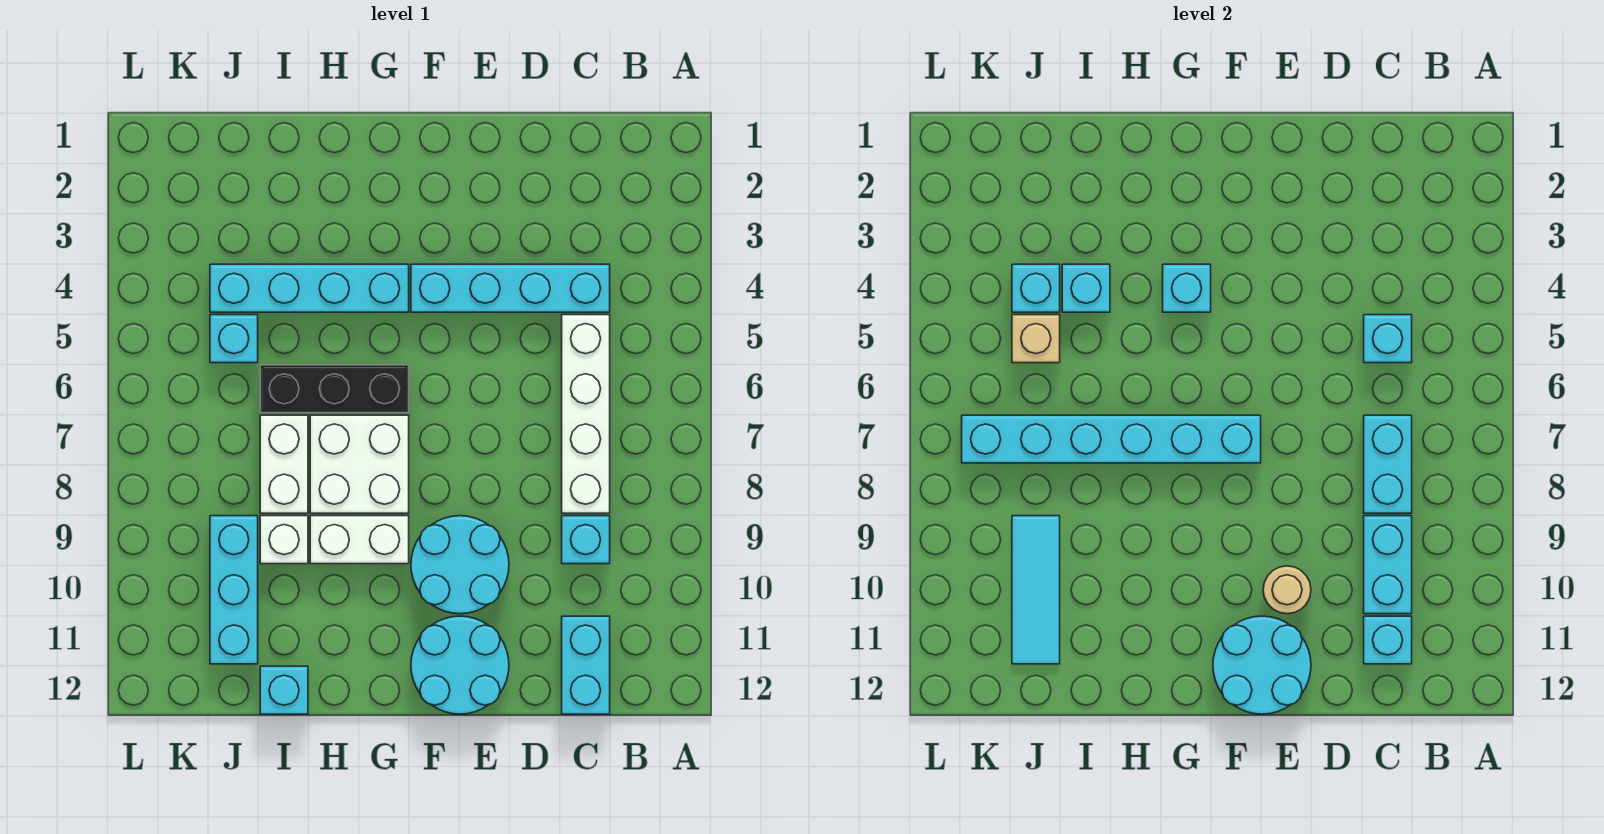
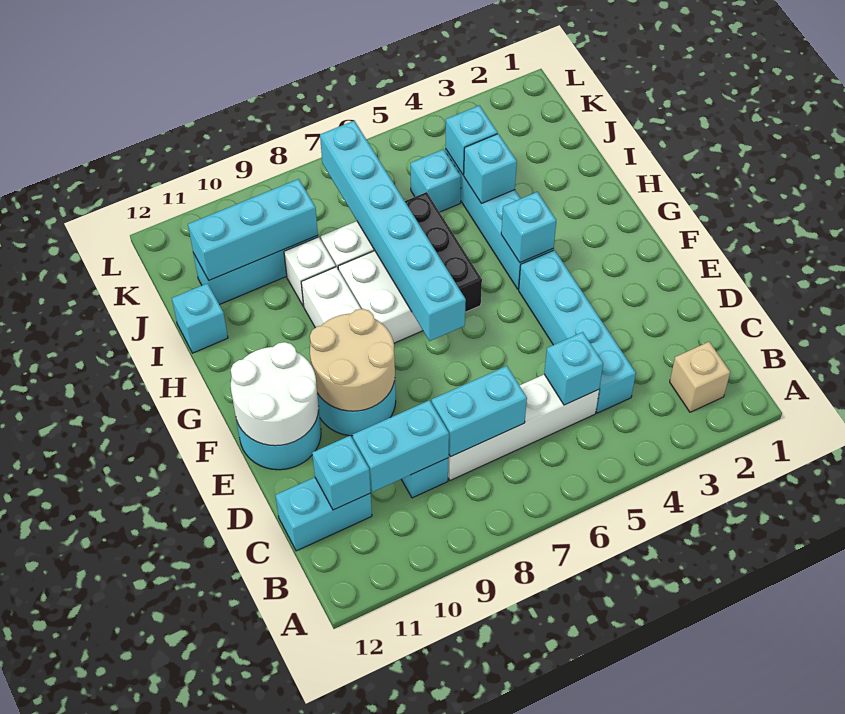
tan round brick E10 level 2 -> tan round brick E9:F10 level 2
cyan round brick E11:F12 level 2 -> white round brick E11:F12 level 2
tan brick J5 level 2 -> tan brick B2 level 1
cyan tile J9:J11 level 2 -> cyan brick J9:J11 level 2

